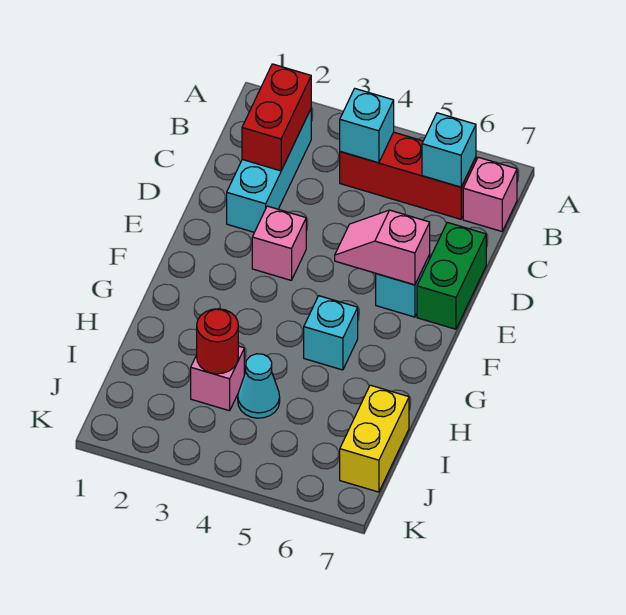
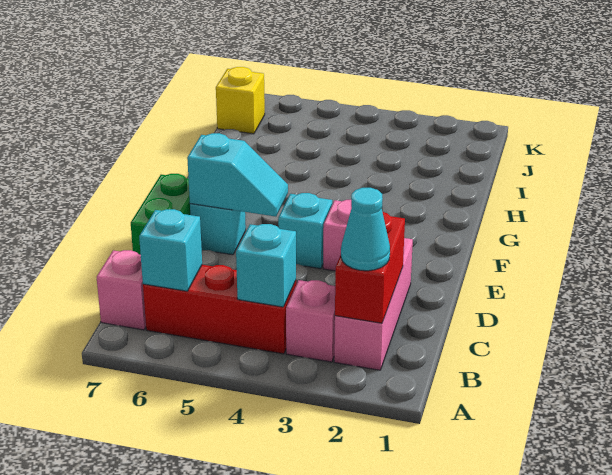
cyan brick B2:D2 level 1 -> pink brick B2:D2 level 1
pink slope E5:E6 level 2 top 6 -> cyan slope E5:E6 level 2 top 6
cyan brick G5 level 1 -> cyan brick E4 level 1
pink brick I3 level 1 -> pink brick B3 level 1
red round brick I3 level 2 -> none
cyan cone I4 level 1 -> cyan cone B2 level 3
yellow brick I7:J7 level 1 -> yellow brick J7 level 1

